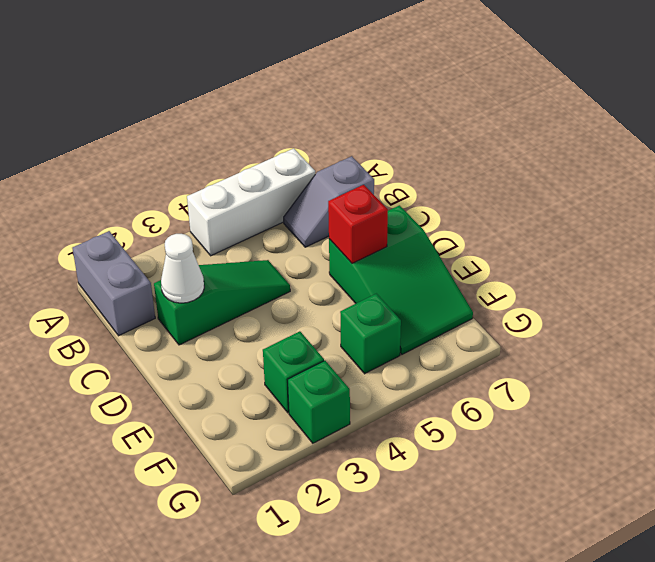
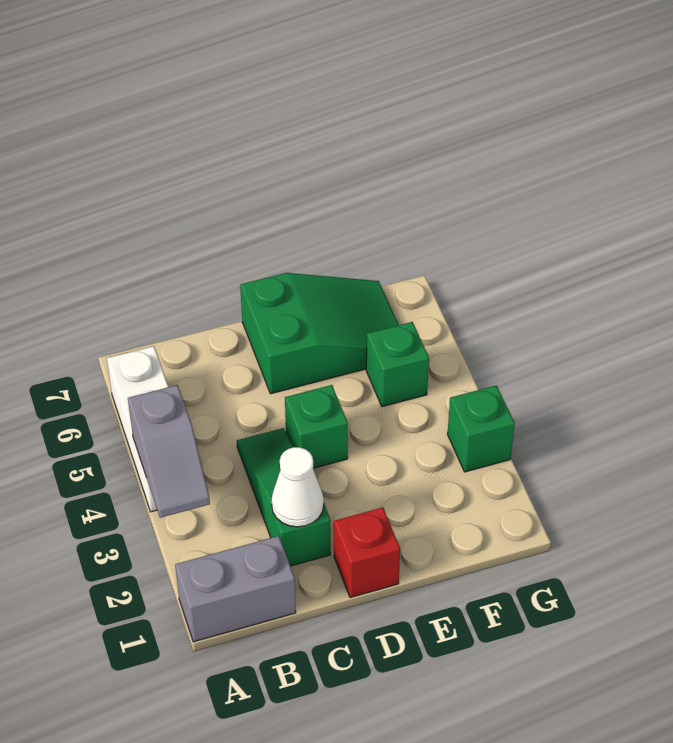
grey slope B6:B7 level 1 top 7 -> grey slope A3:A4 level 2 top 4
red brick D6 level 2 -> red brick D1 level 1
green brick F3 level 1 -> green brick D4 level 1

